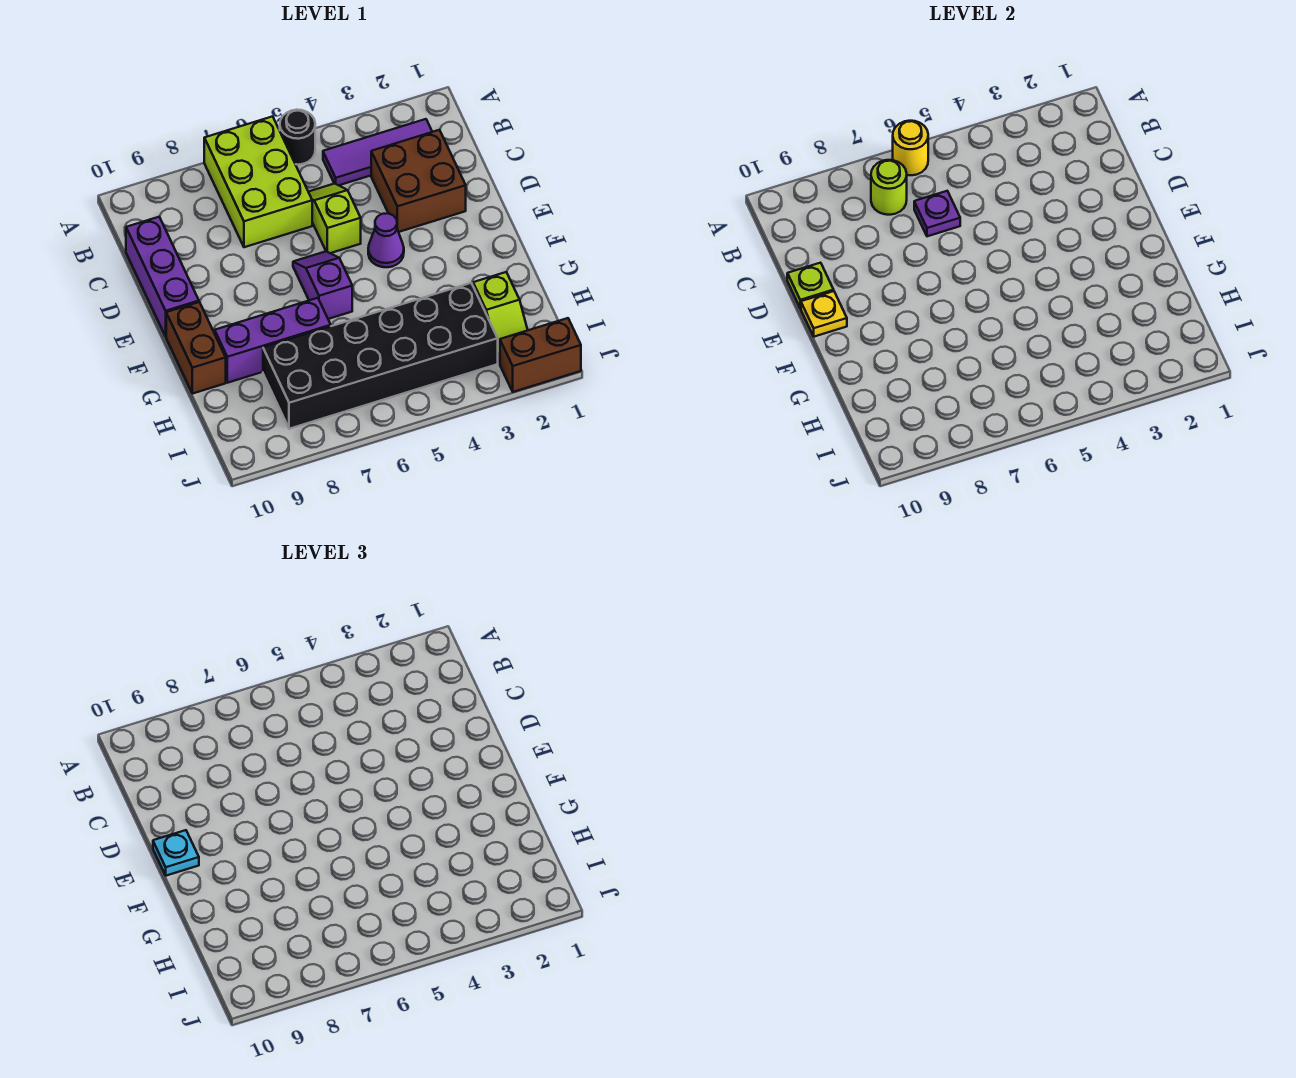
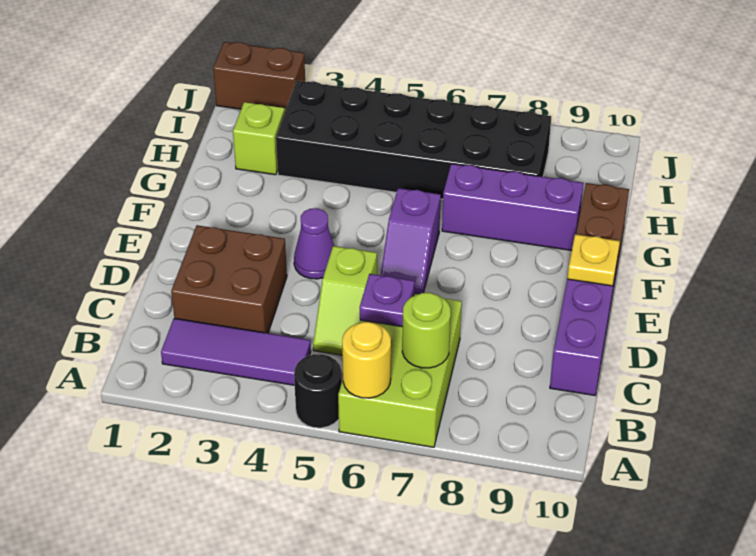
lime plate D10 level 2 -> none
cyan plate E10 level 3 -> none

